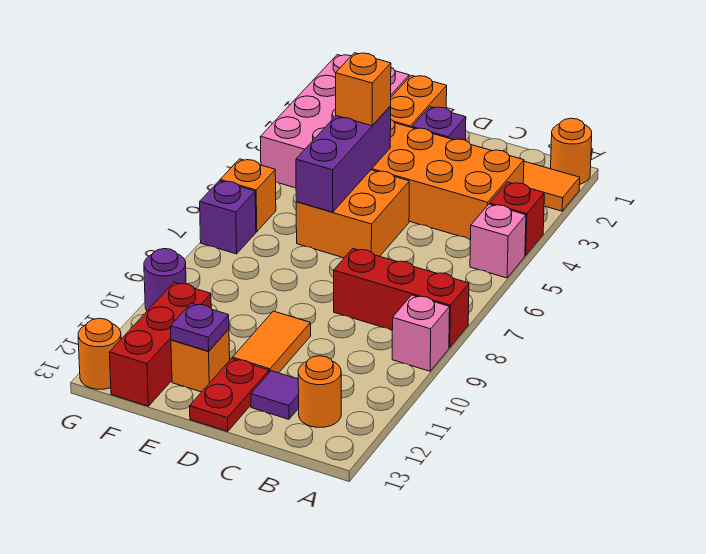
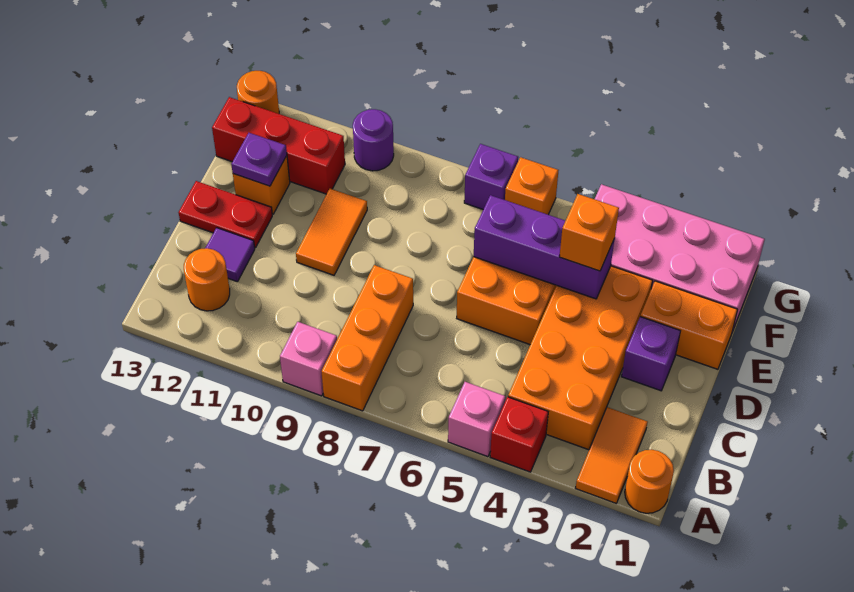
red brick A8:C8 level 1 -> orange brick A8:C8 level 1
orange tile D10:D11 level 1 -> orange tile D10:E10 level 1

